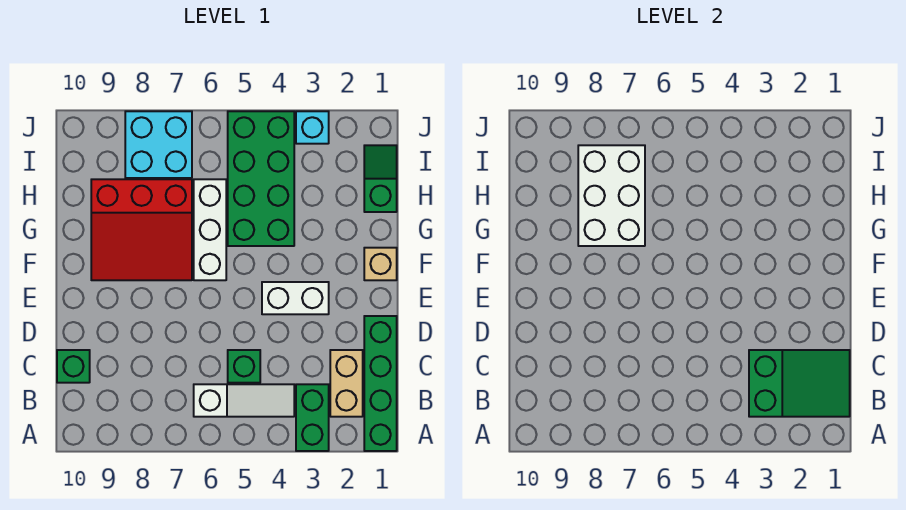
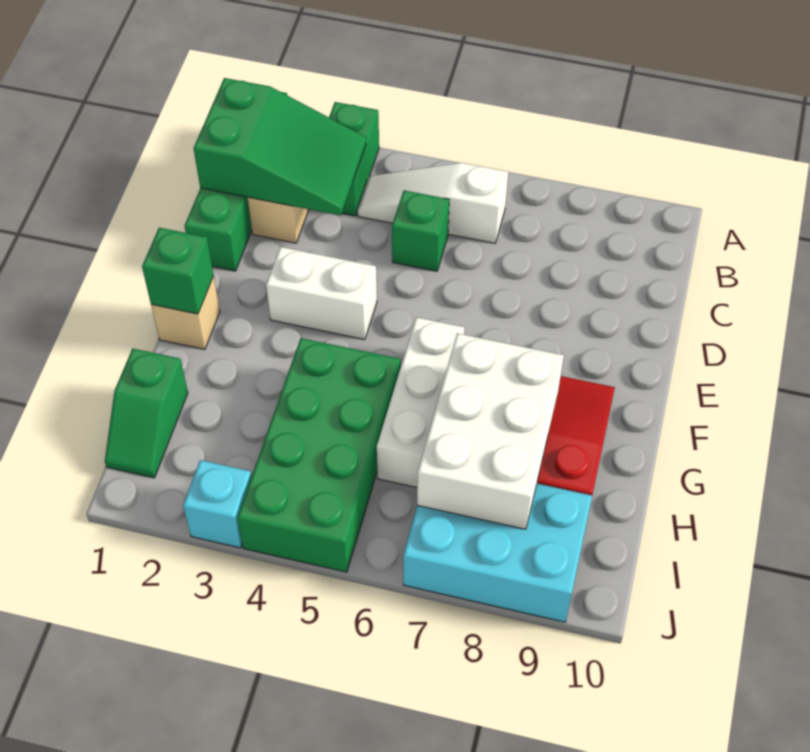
green slope B1:C3 level 2 top 3 -> green slope B1:C3 level 2 top 1
green brick C10 level 1 -> green brick F1 level 2
cyan brick I7:J8 level 1 -> cyan brick I7:J9 level 1

